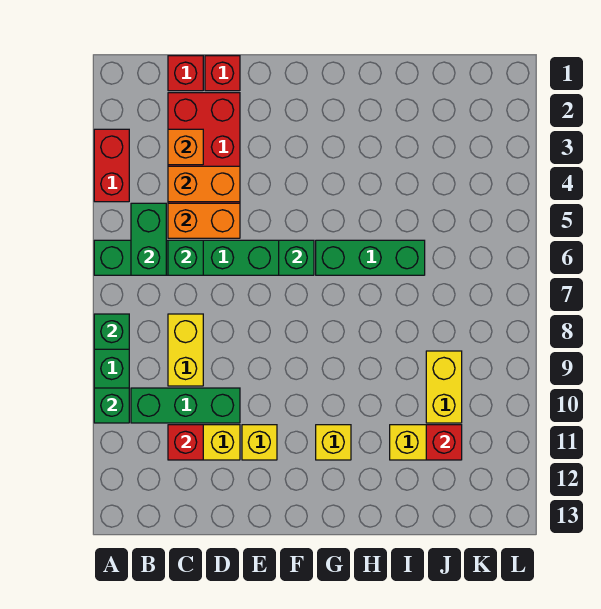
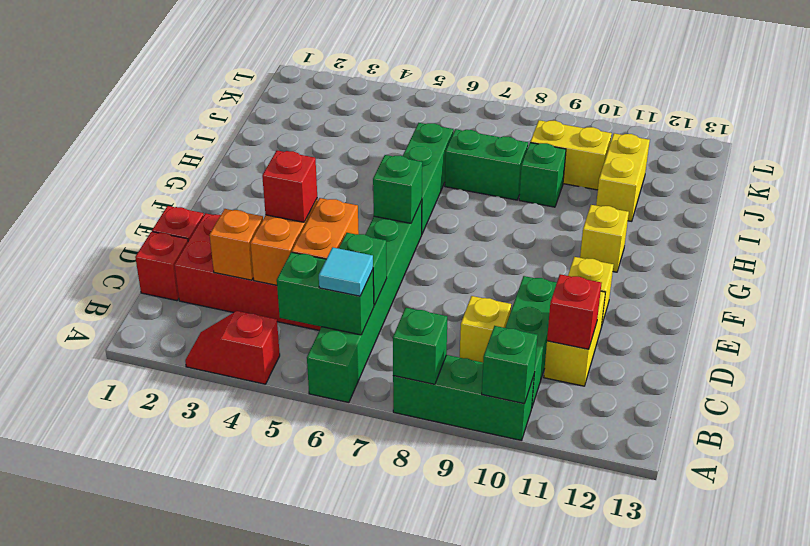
red brick A3:A4 level 1 -> red slope A3:A4 level 1 top 4
none -> cyan tile B6 level 3
yellow brick C8:C9 level 1 -> yellow brick C9 level 1
none -> green brick I7:I8 level 1
none -> green brick I9 level 1
red brick J11 level 2 -> red brick D4 level 3

